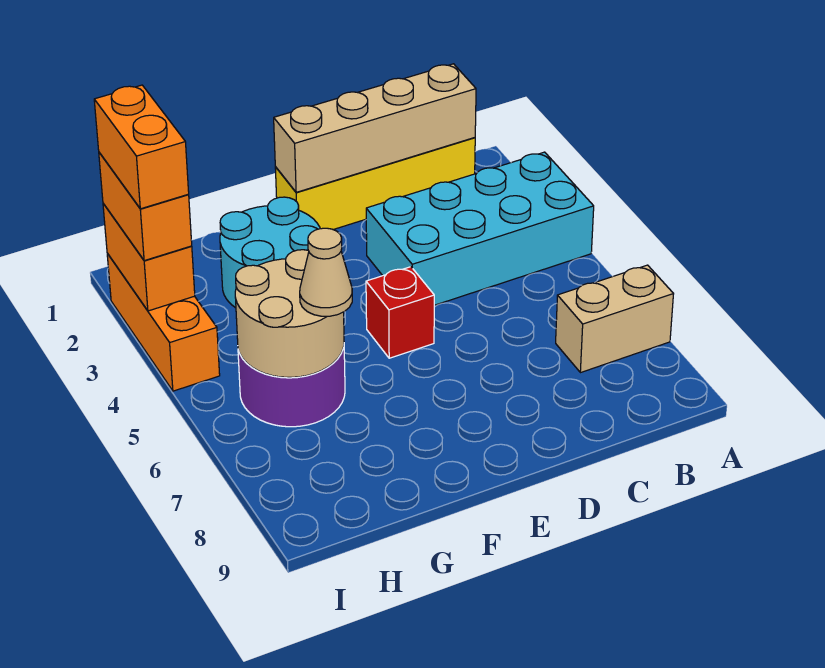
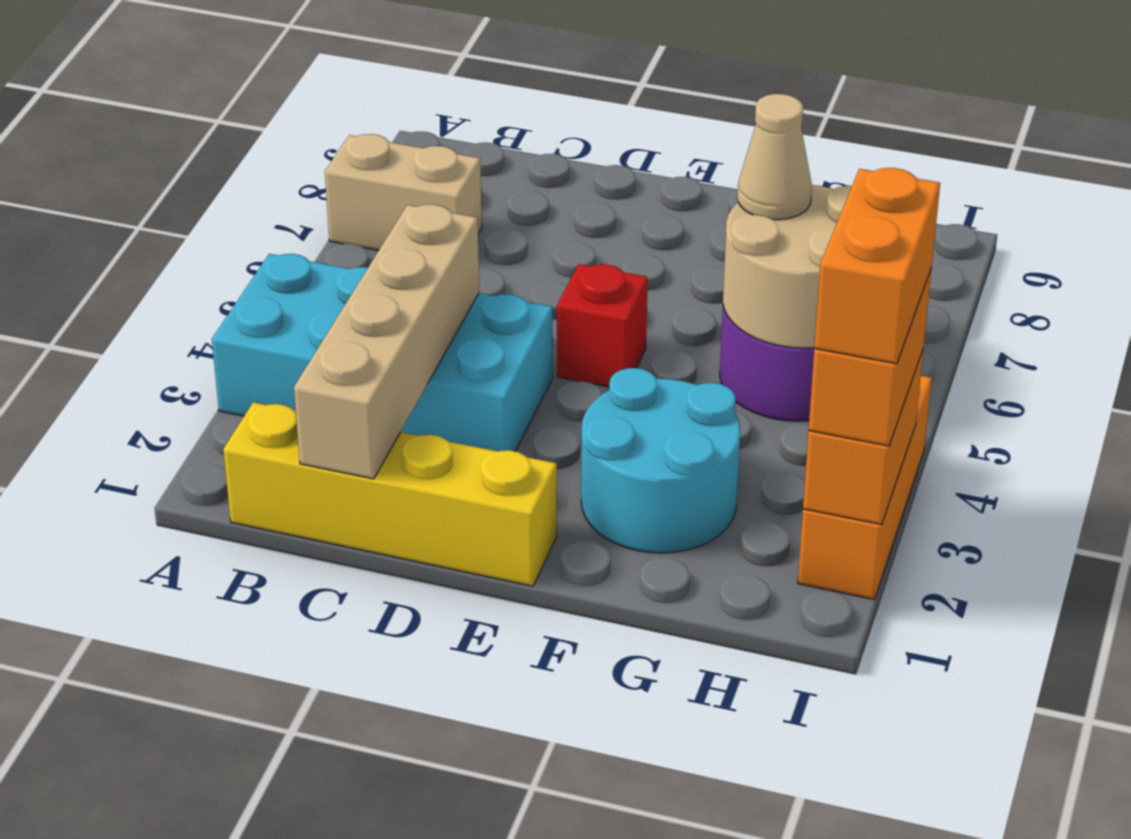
tan brick B1:E1 level 2 -> tan brick C1:C4 level 2

